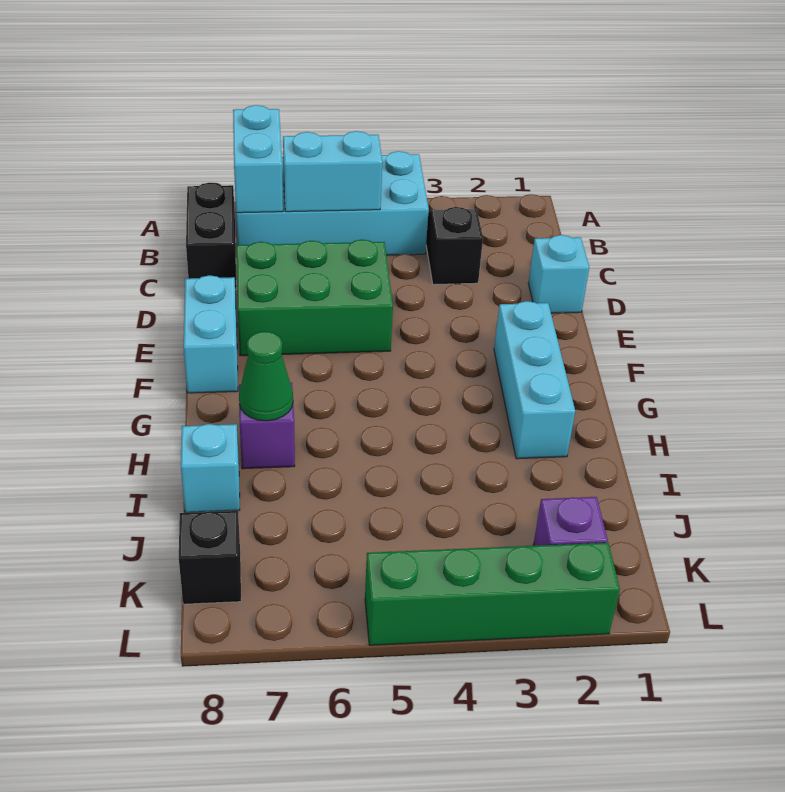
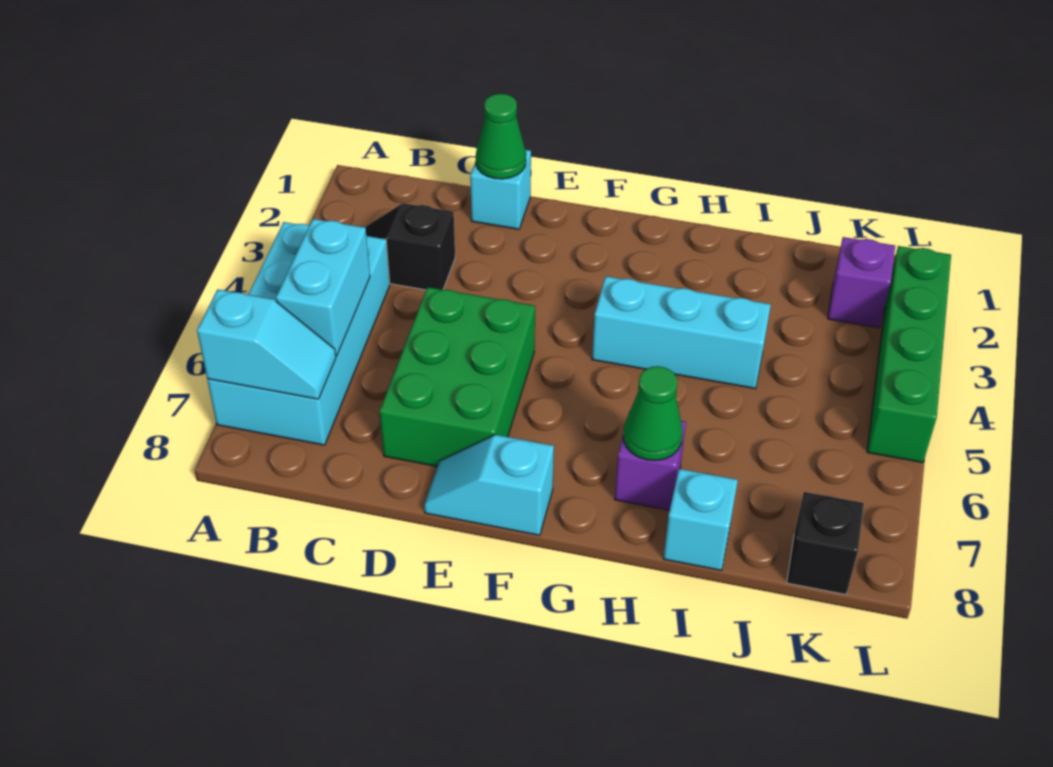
cyan brick A7:B7 level 2 -> cyan slope A7:B7 level 2 top A
black brick B8:C8 level 1 -> none
none -> green cone D1 level 2
cyan brick E8:F8 level 1 -> cyan slope E8:F8 level 1 top F
cyan brick F2:H2 level 1 -> cyan brick G4:I4 level 1

